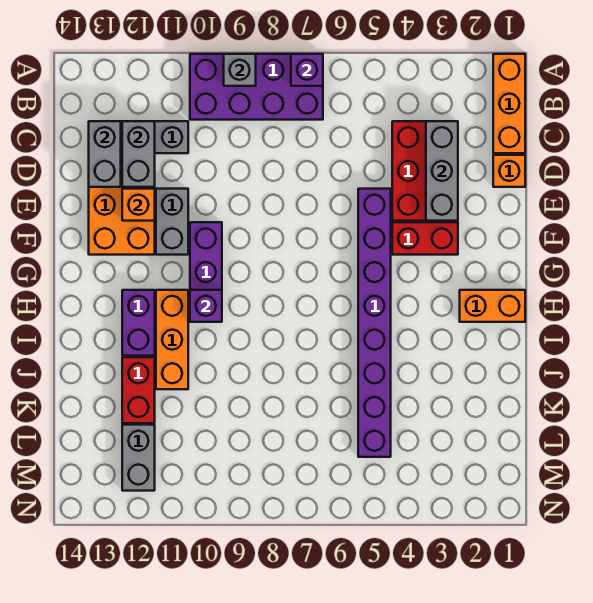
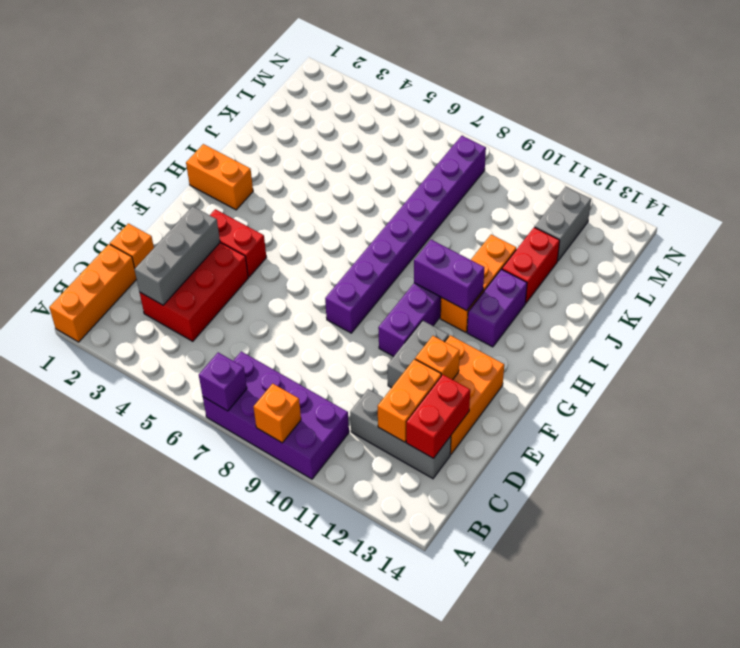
grey brick A9 level 2 -> orange brick A9 level 2
grey brick C12:D12 level 2 -> orange brick C12:D12 level 2
grey brick C13:D13 level 2 -> red brick C13:D13 level 2
purple brick E5:L5 level 1 -> purple brick F8:M8 level 1
purple brick H10 level 2 -> purple brick H10:H11 level 2

